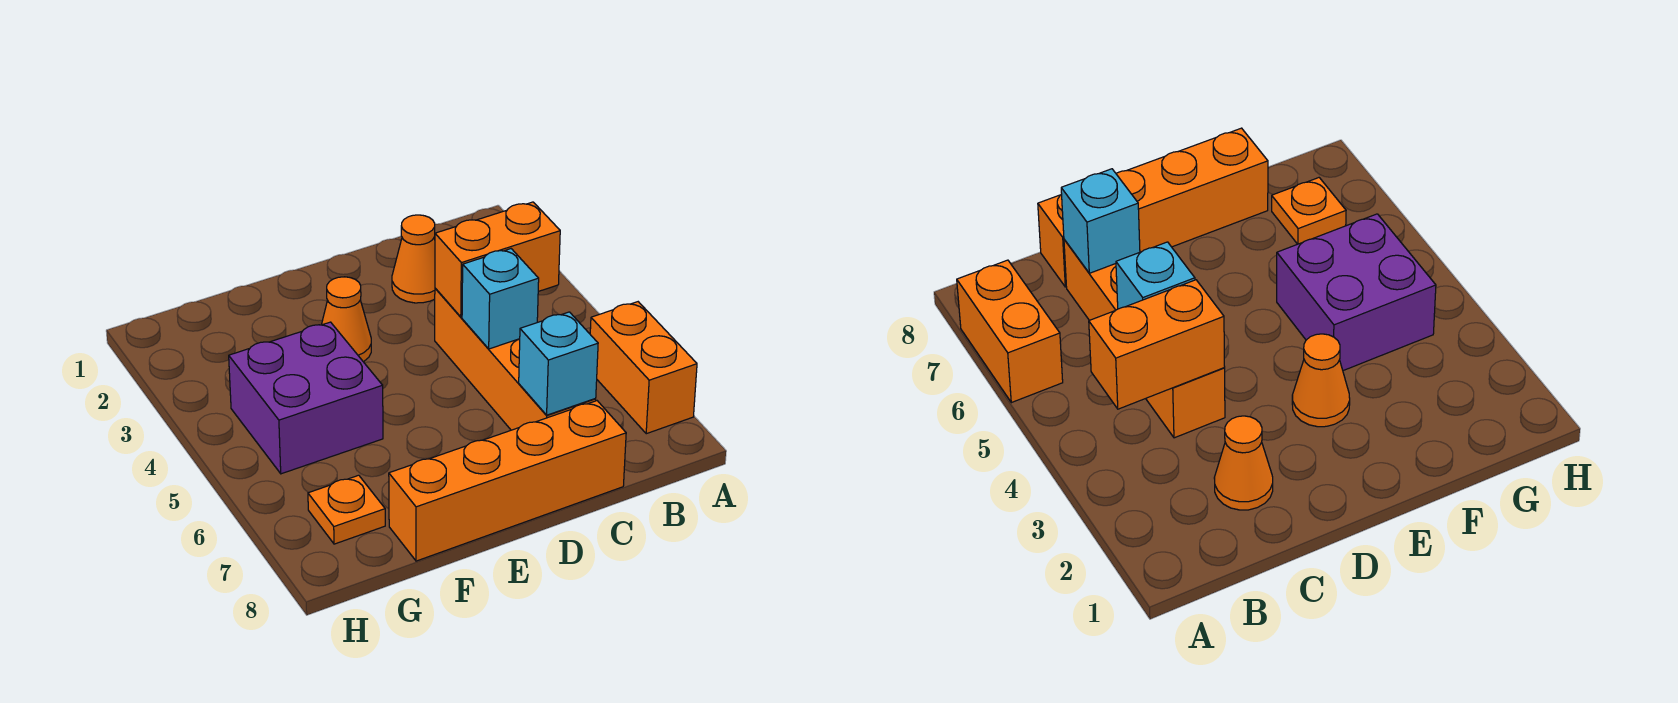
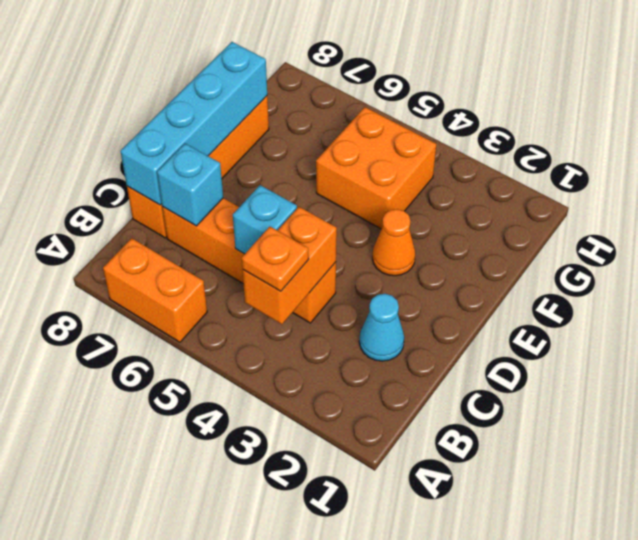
orange cone C2 level 1 -> cyan cone C2 level 1
none -> cyan brick C8:F8 level 2
purple brick F4:G5 level 1 -> orange brick F4:G5 level 1
orange plate G7 level 1 -> orange plate B4 level 3

